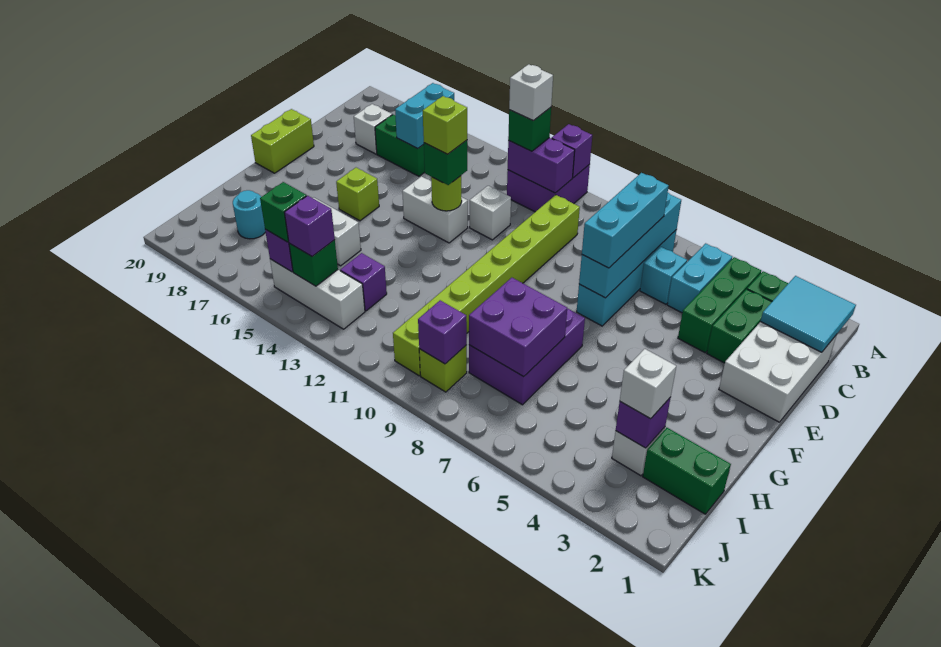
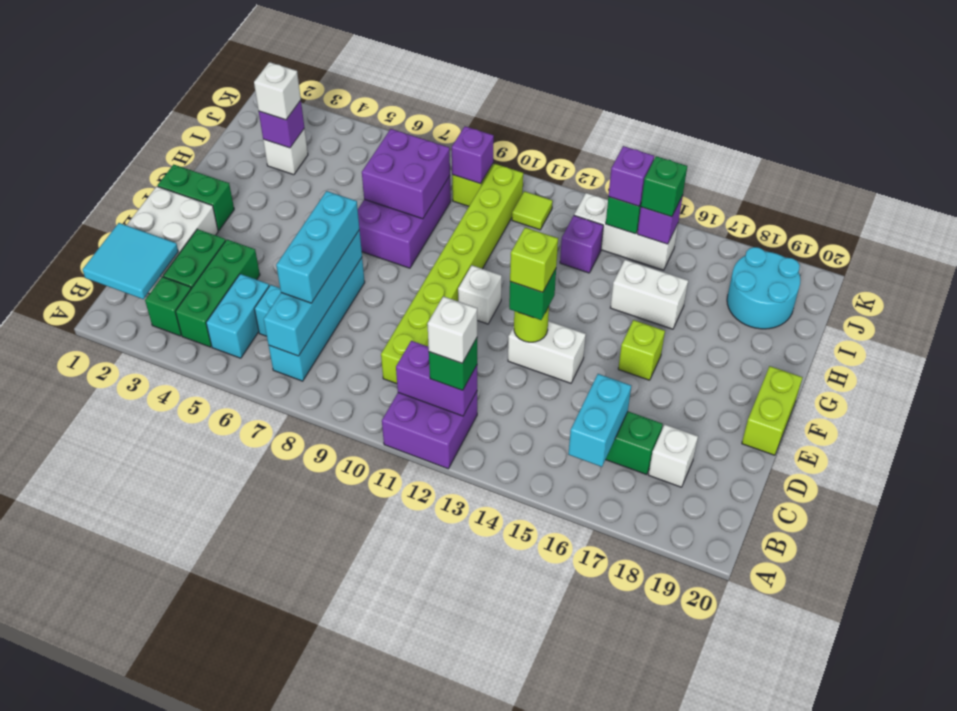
purple brick A11 level 2 -> none
white brick D12 level 1 -> white brick F11 level 1
green brick I1:I2 level 1 -> green brick F1:F2 level 1
cyan round brick I18 level 1 -> cyan round brick I18:J19 level 1
none -> lime tile J11 level 1

